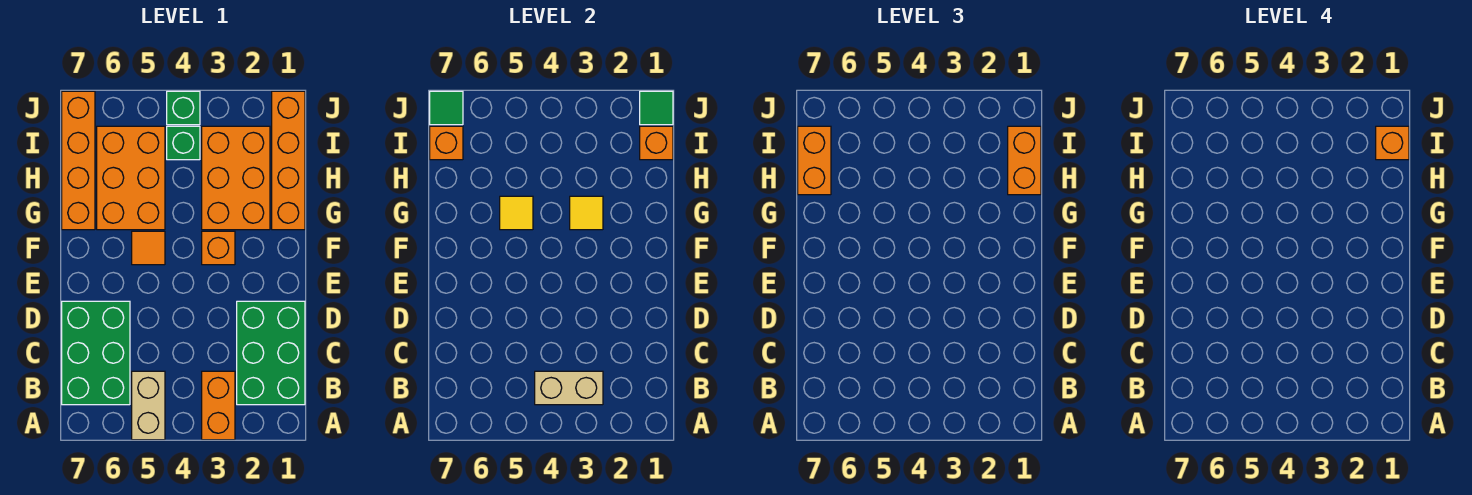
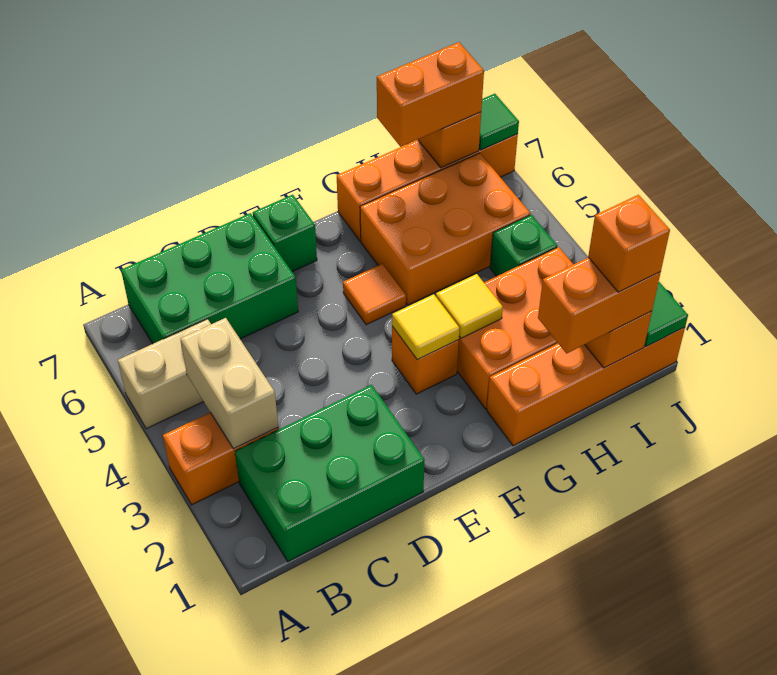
yellow tile G5 level 2 -> yellow tile F3 level 2
green brick J4 level 1 -> green brick E7 level 1

